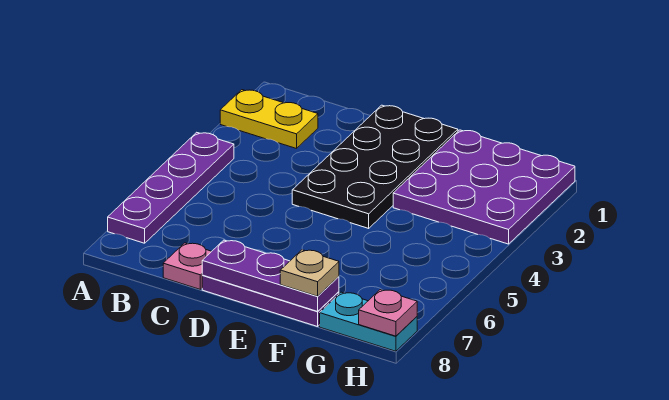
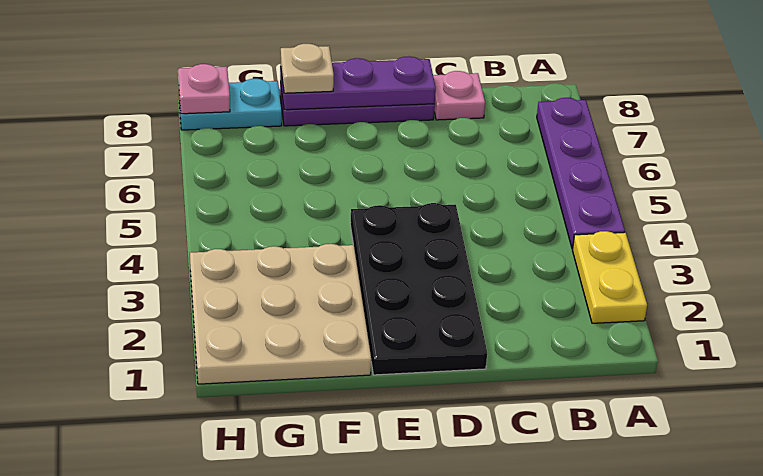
yellow plate A2:B2 level 1 -> yellow plate A2:A3 level 1
purple plate F1:H3 level 1 -> tan plate F1:H3 level 1

